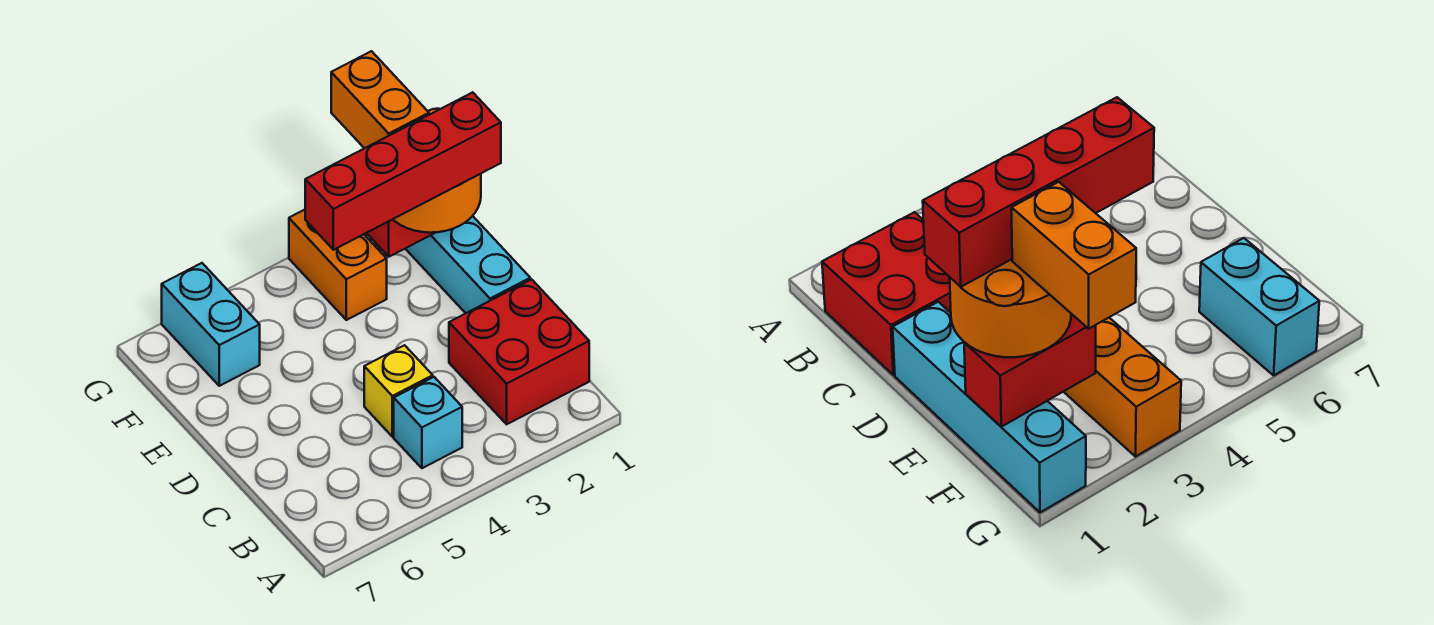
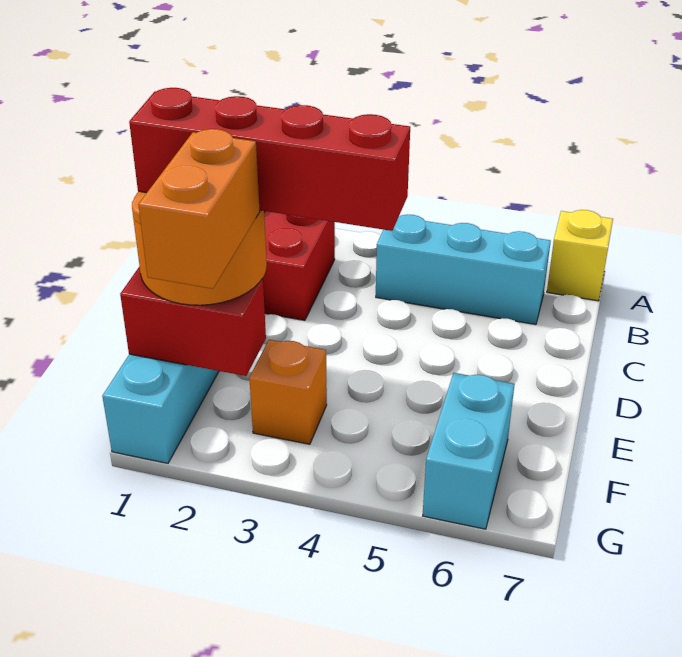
cyan brick B4 level 1 -> cyan brick B4:B6 level 1
yellow brick C4 level 1 -> yellow brick A7 level 1
orange brick F3:G3 level 1 -> orange brick F3 level 1

